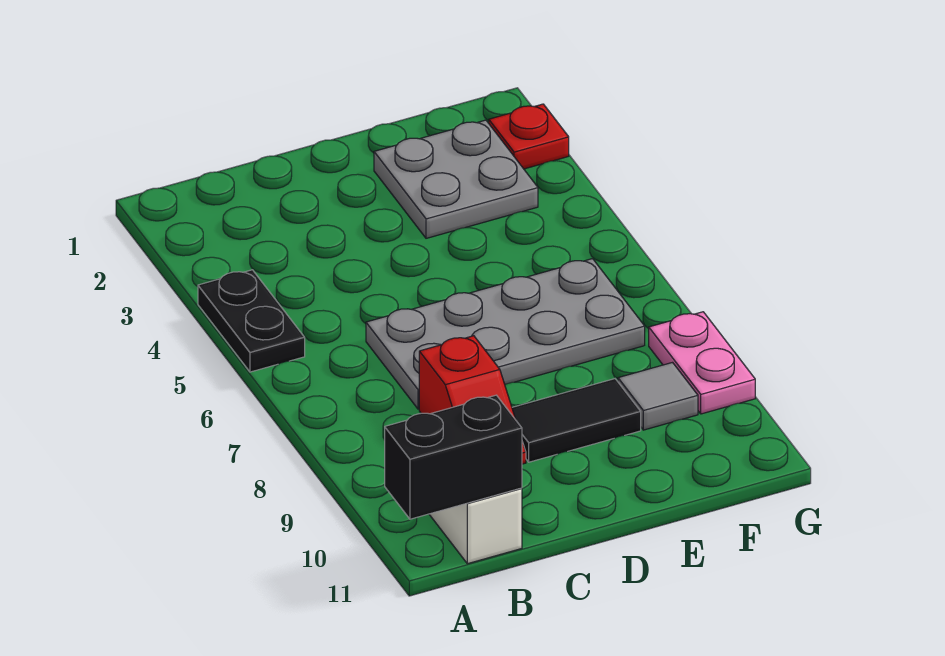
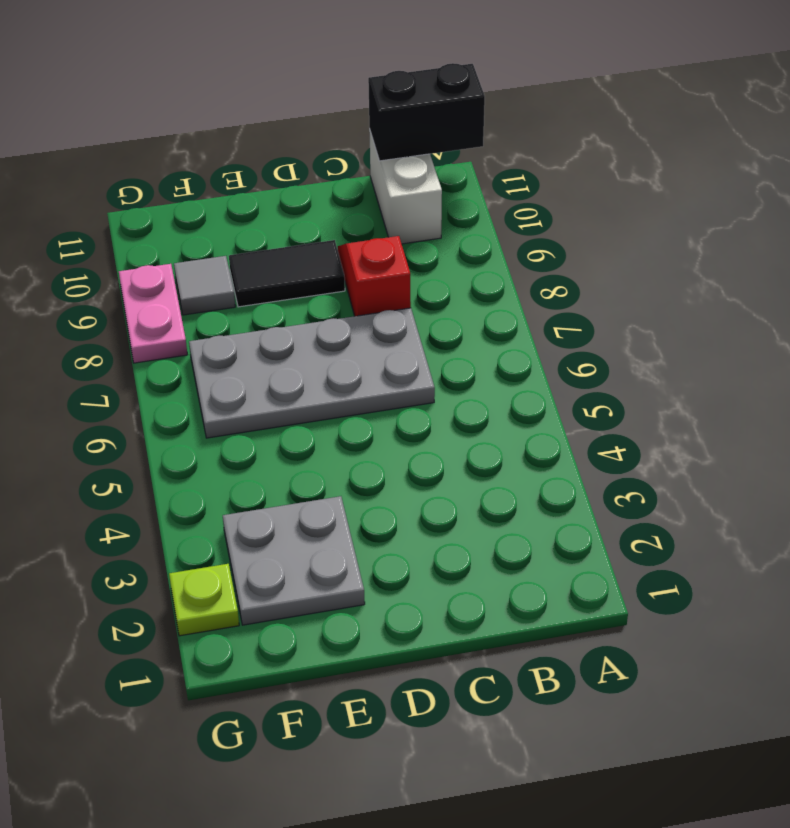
black plate A4:A5 level 1 -> none
red plate G2 level 1 -> lime plate G2 level 1

